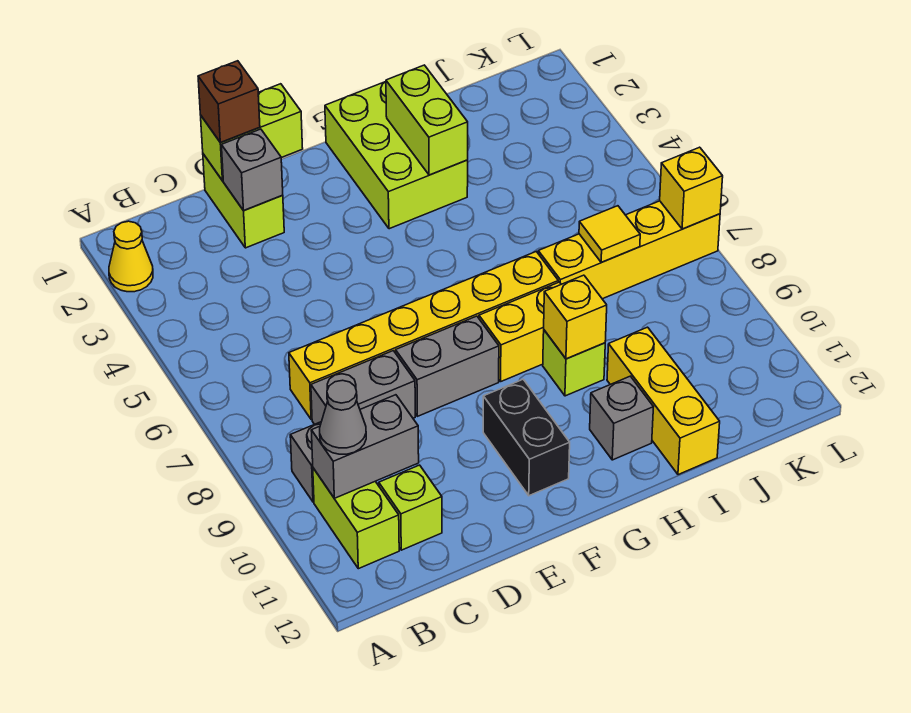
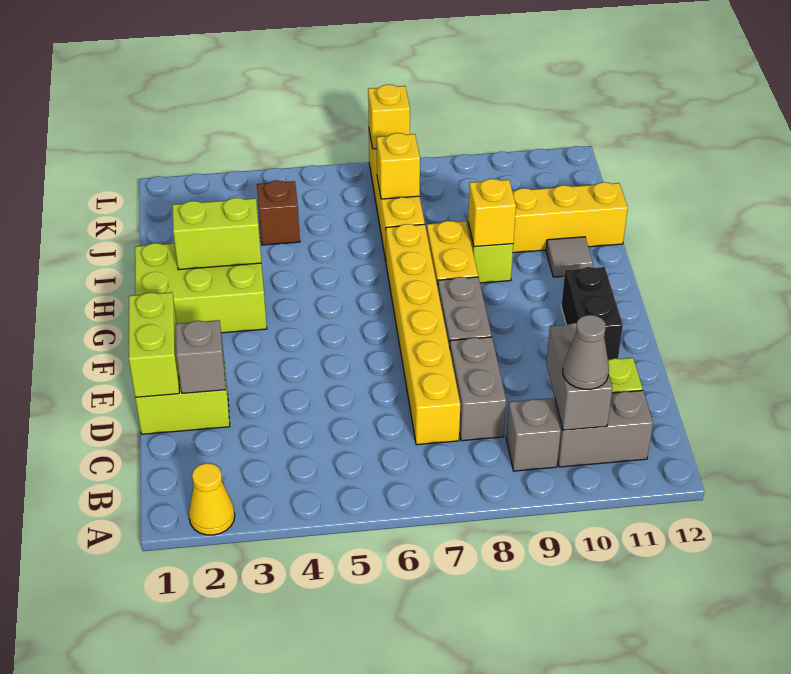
lime brick B10:B11 level 1 -> grey brick B10:B11 level 1
brown brick D1 level 3 -> brown brick J4 level 1
black brick F10:F11 level 1 -> black brick E11:F11 level 1
grey brick H11 level 1 -> grey tile H11 level 1
yellow tile J7 level 2 -> yellow brick J7 level 2

